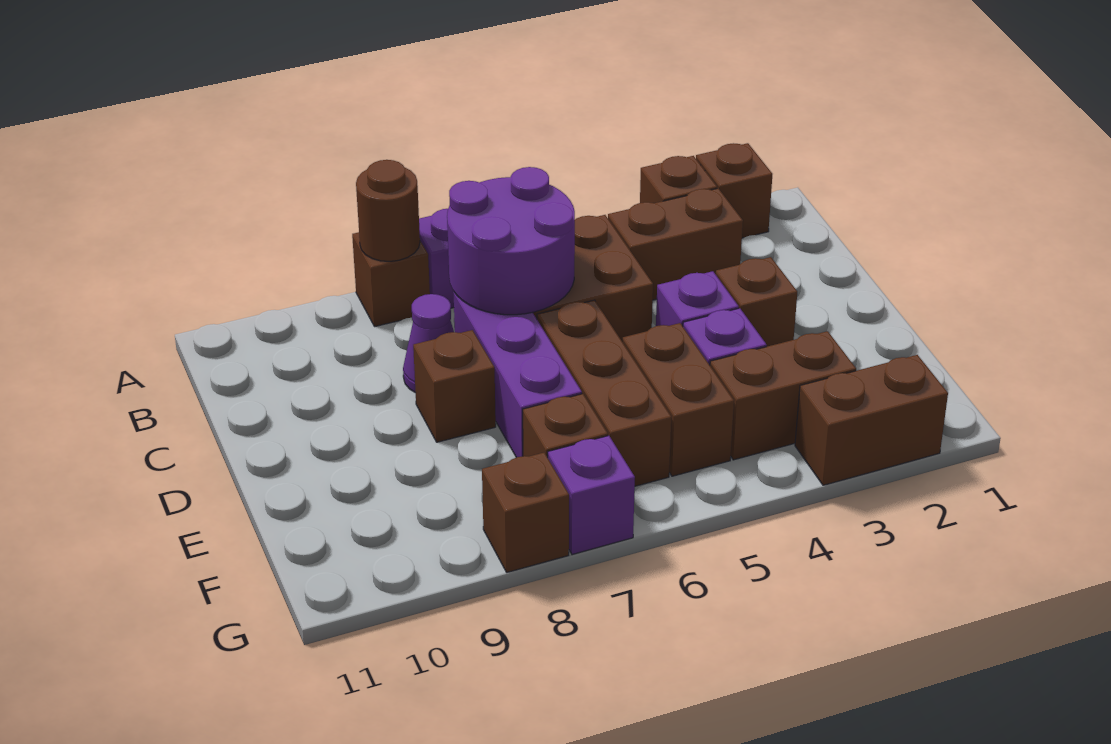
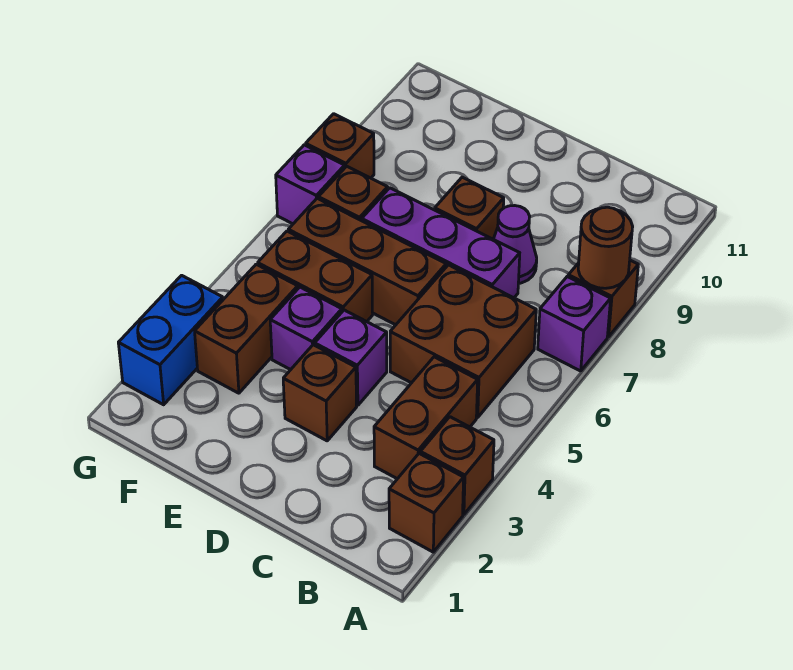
purple round brick B6:C7 level 2 -> none
brown brick G2:G3 level 1 -> blue brick G2:G3 level 1

